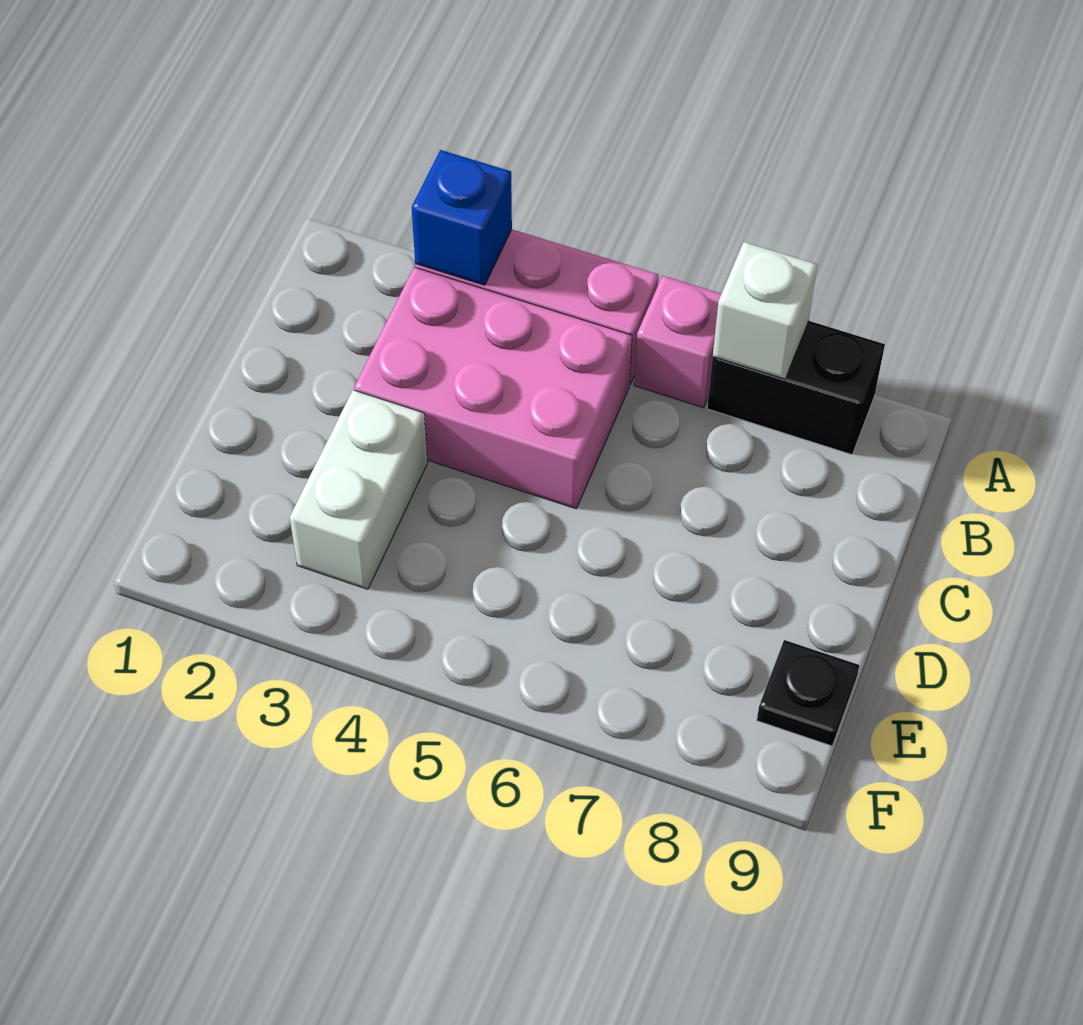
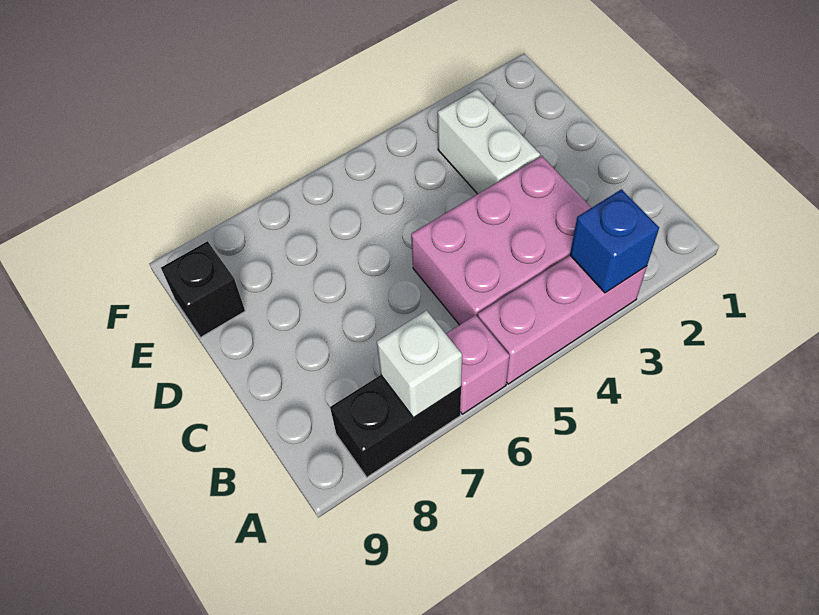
black plate E9 level 1 -> black brick E9 level 1

